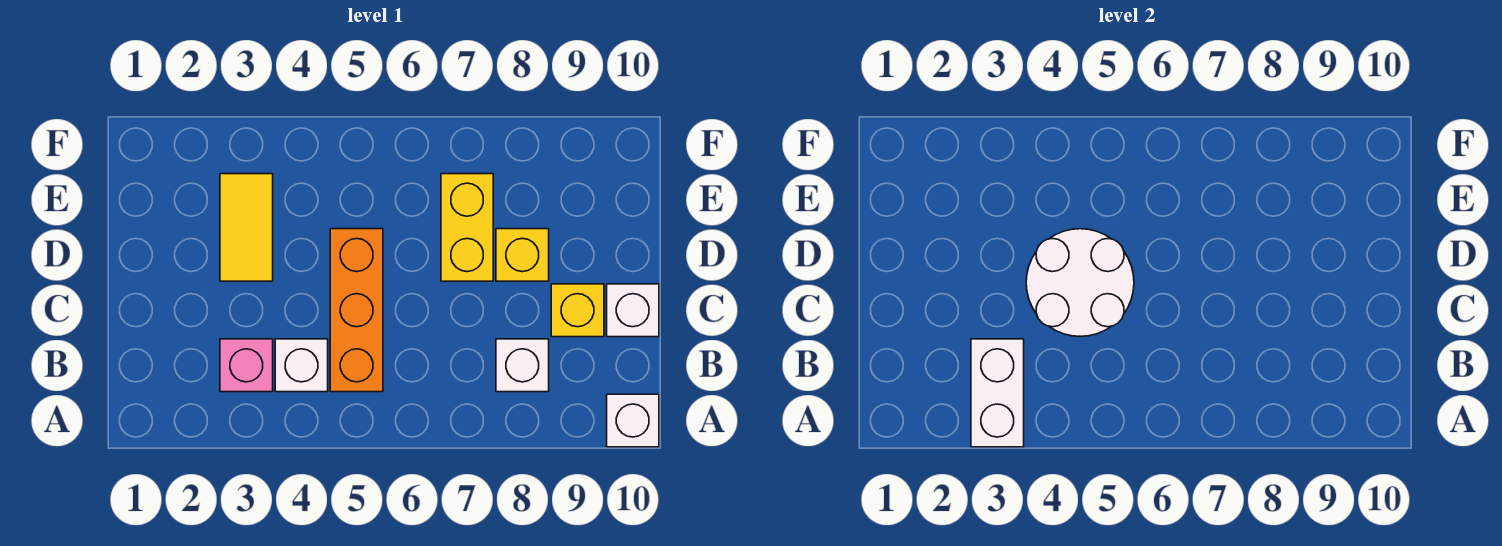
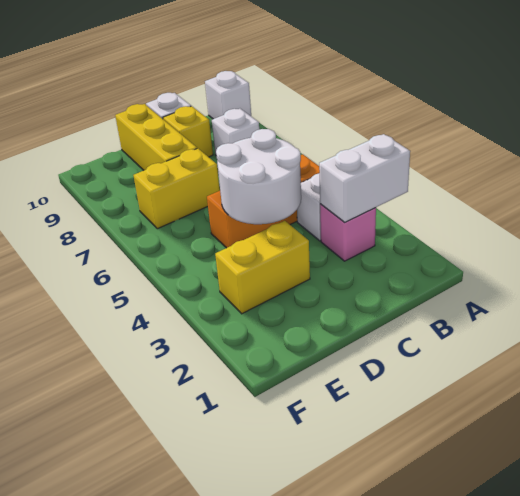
yellow tile D3:E3 level 1 -> yellow brick D3:E3 level 1
yellow brick D8 level 1 -> yellow brick D8:D10 level 1

